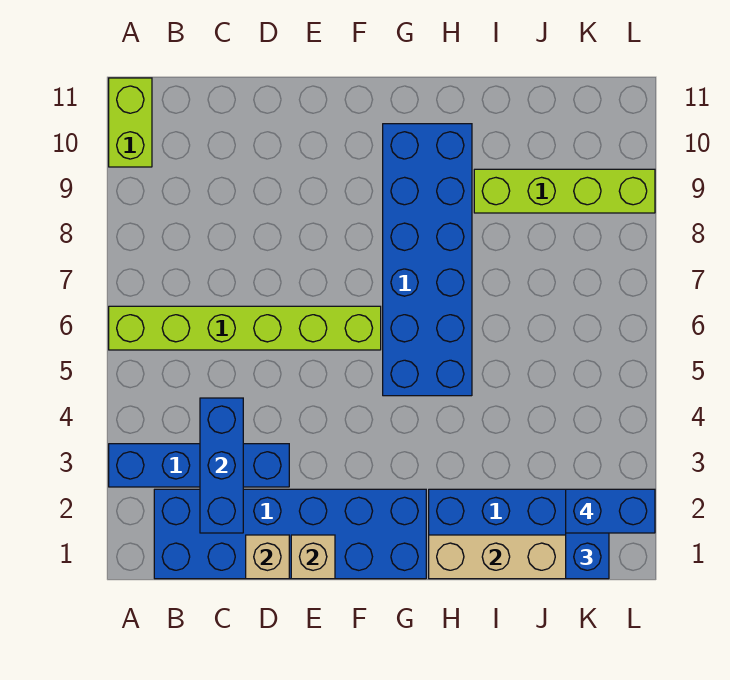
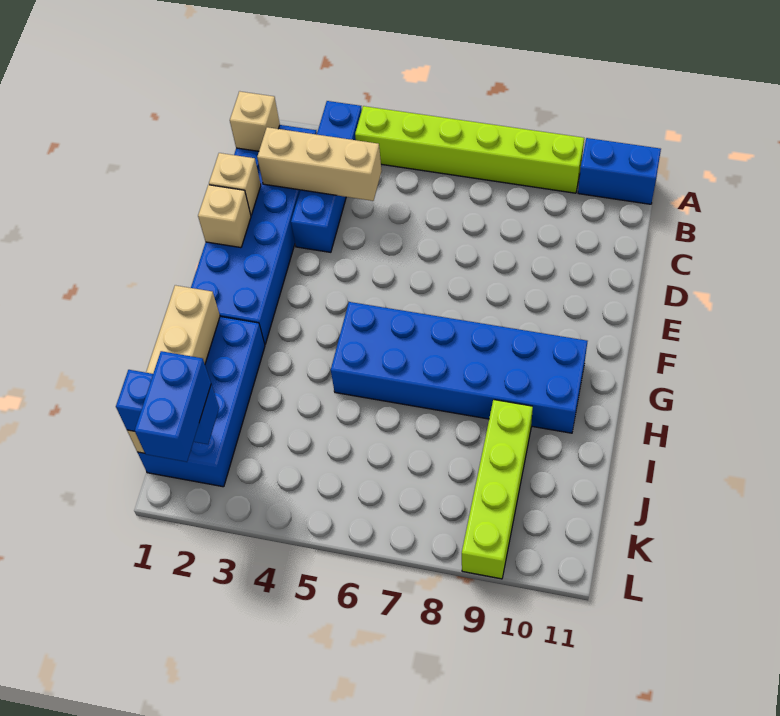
lime brick A6:F6 level 1 -> lime brick A4:A9 level 1
lime brick A10:A11 level 1 -> blue brick A10:A11 level 1
none -> tan brick B1 level 2
blue brick C2:C4 level 2 -> tan brick C2:C4 level 2

